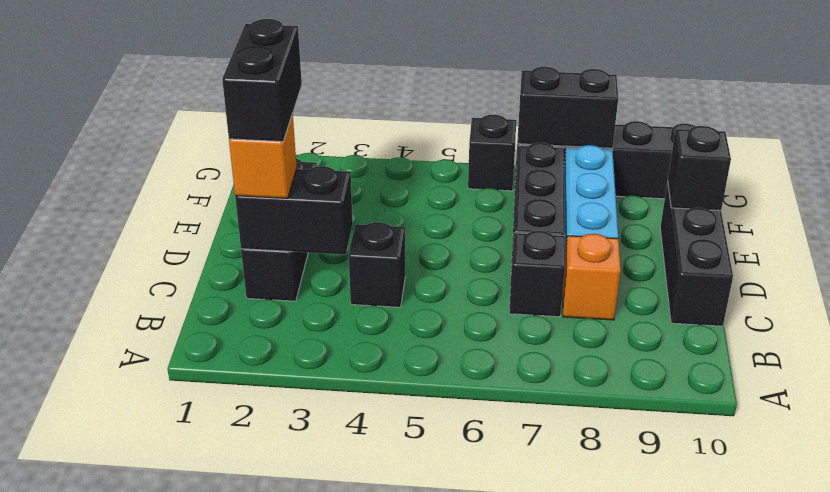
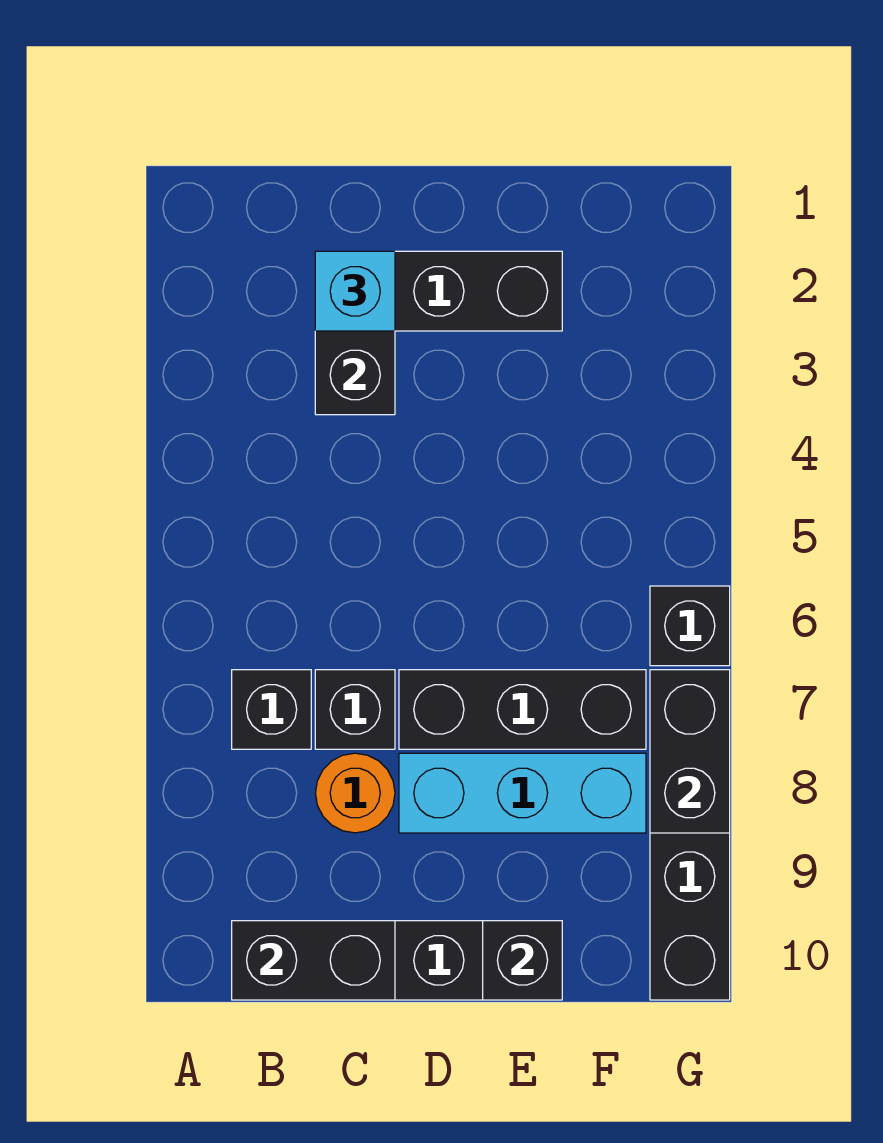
orange brick C2 level 3 -> cyan brick C2 level 3
black brick C2:D2 level 4 -> black brick B10:C10 level 2
black brick C4 level 1 -> black brick B7 level 1
orange brick C8 level 1 -> orange round brick C8 level 1

